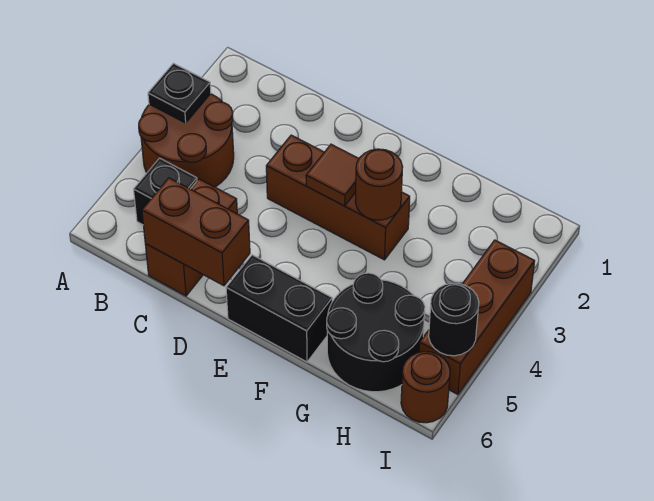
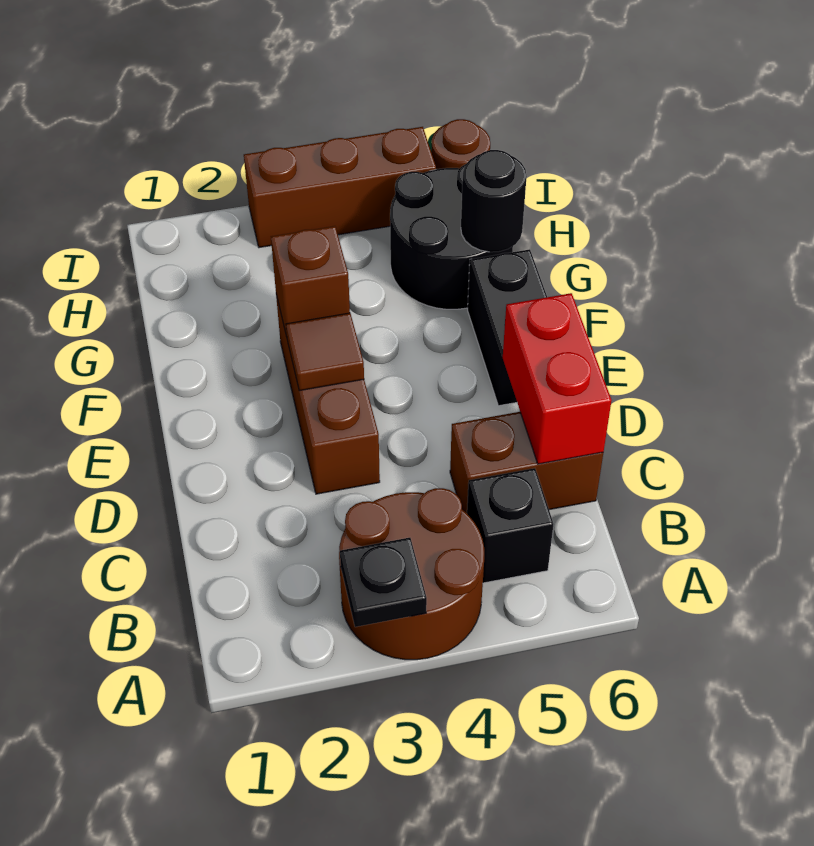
brown brick C6:D6 level 2 -> red brick C6:D6 level 2
brown round brick F3 level 2 -> brown brick F3 level 2
black round brick I5 level 2 -> black round brick G6 level 2

